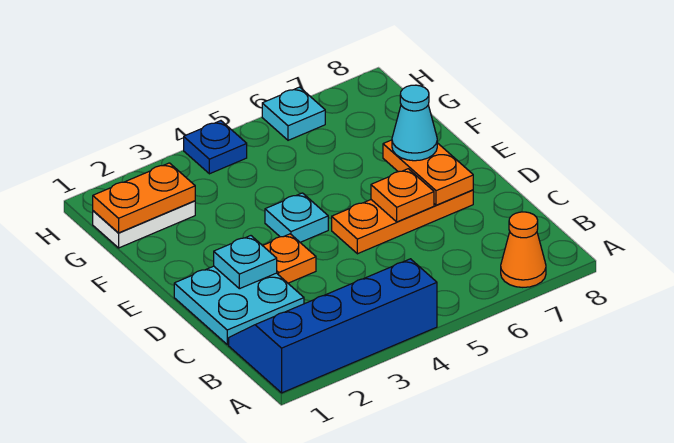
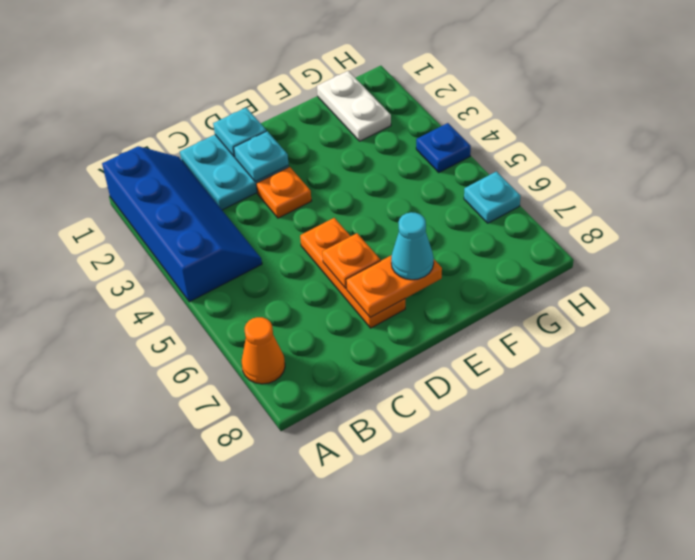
cyan plate E4 level 1 -> cyan plate D1 level 2
orange plate G1:G2 level 2 -> none

